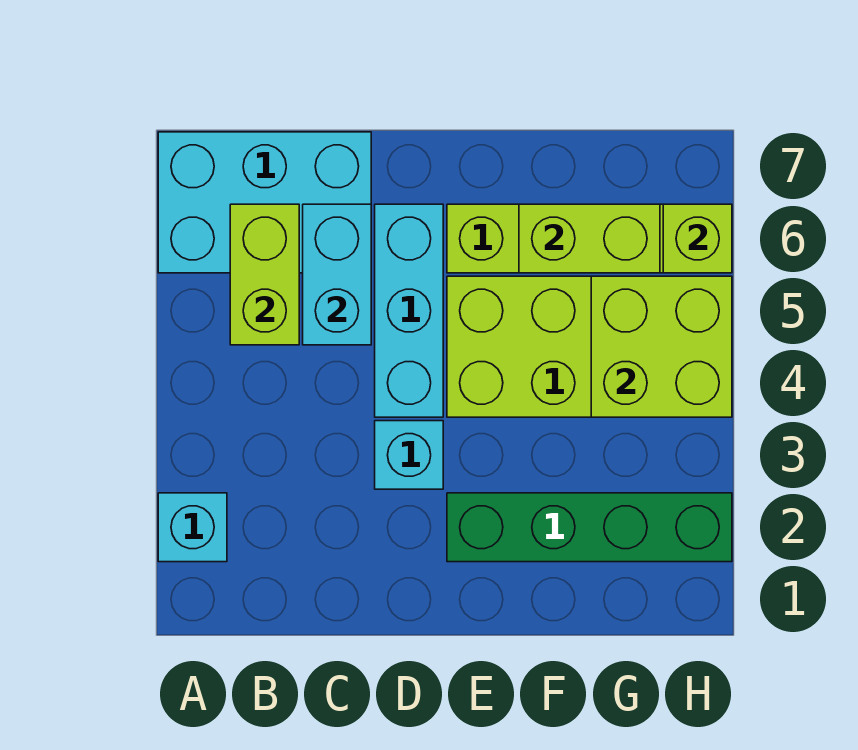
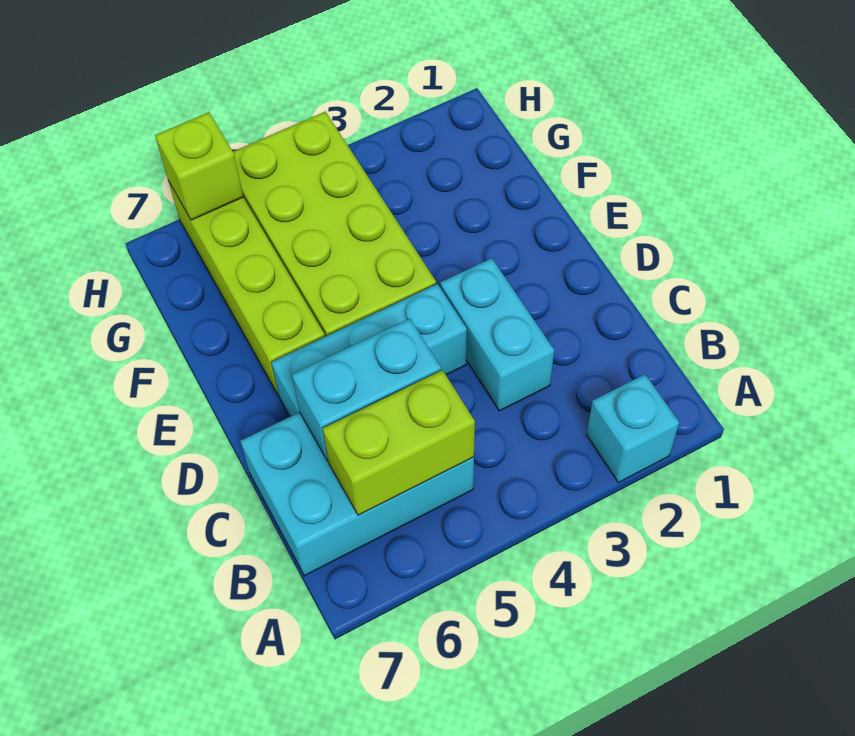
cyan brick A6:C7 level 1 -> cyan brick B5:C7 level 1
cyan brick D3 level 1 -> cyan brick C3:D3 level 1
green brick E2:H2 level 1 -> none
lime brick F6:G6 level 2 -> none
lime brick G4:H5 level 2 -> none

